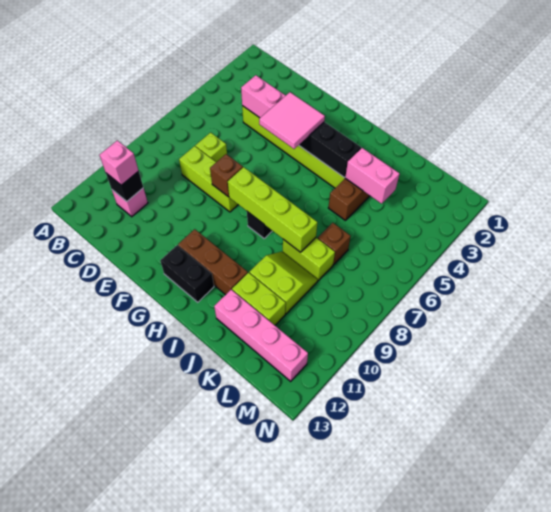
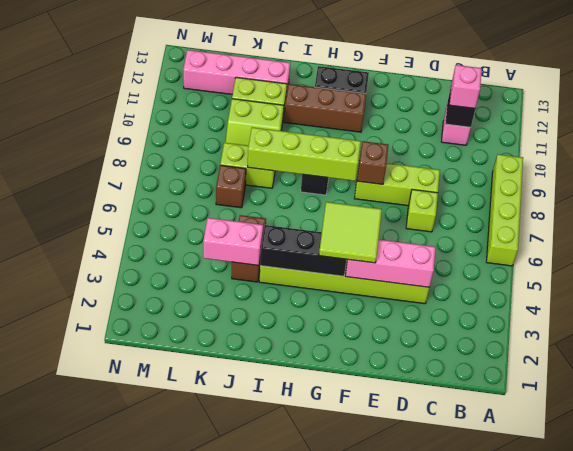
none -> lime brick A6:A9 level 1
pink tile F4:G5 level 3 -> lime tile F4:G5 level 3

